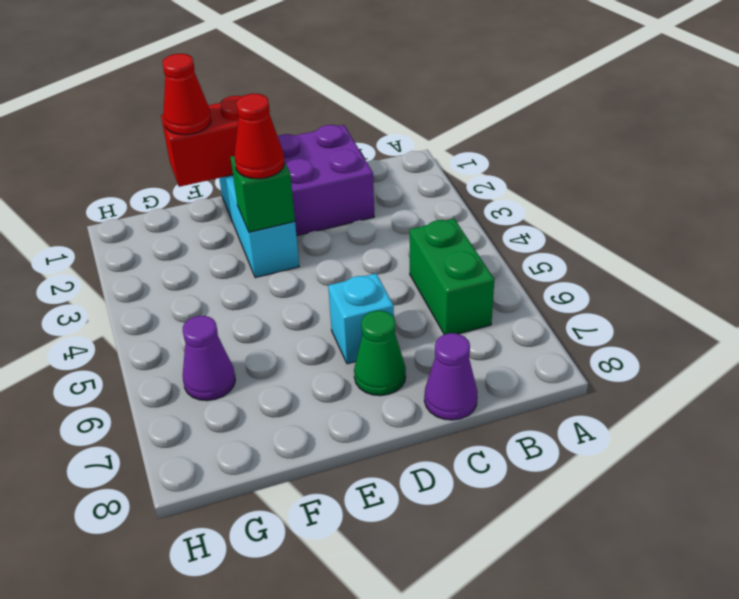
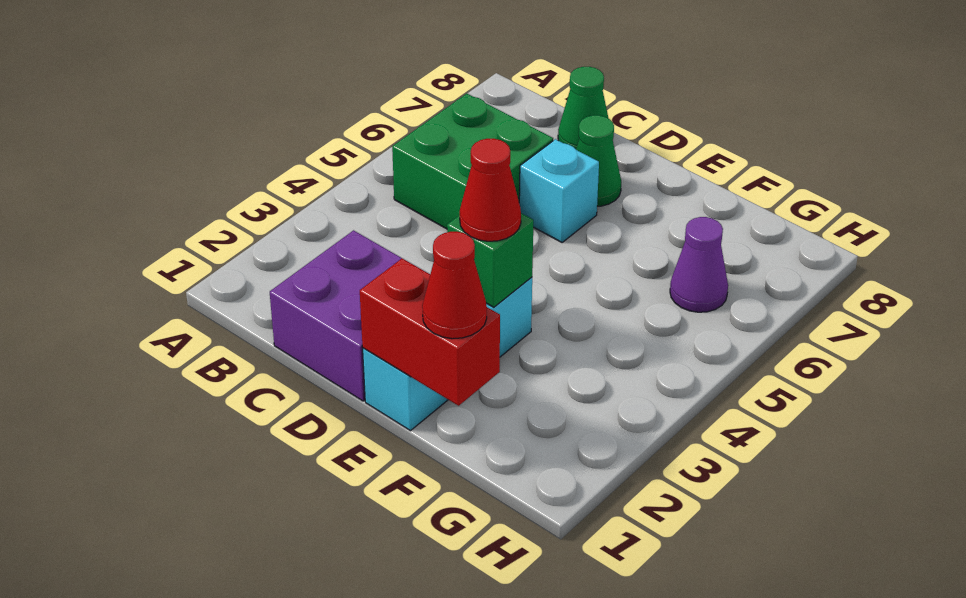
green brick B5:B6 level 1 -> green brick B5:C6 level 1
purple cone C8 level 1 -> green cone C8 level 1

